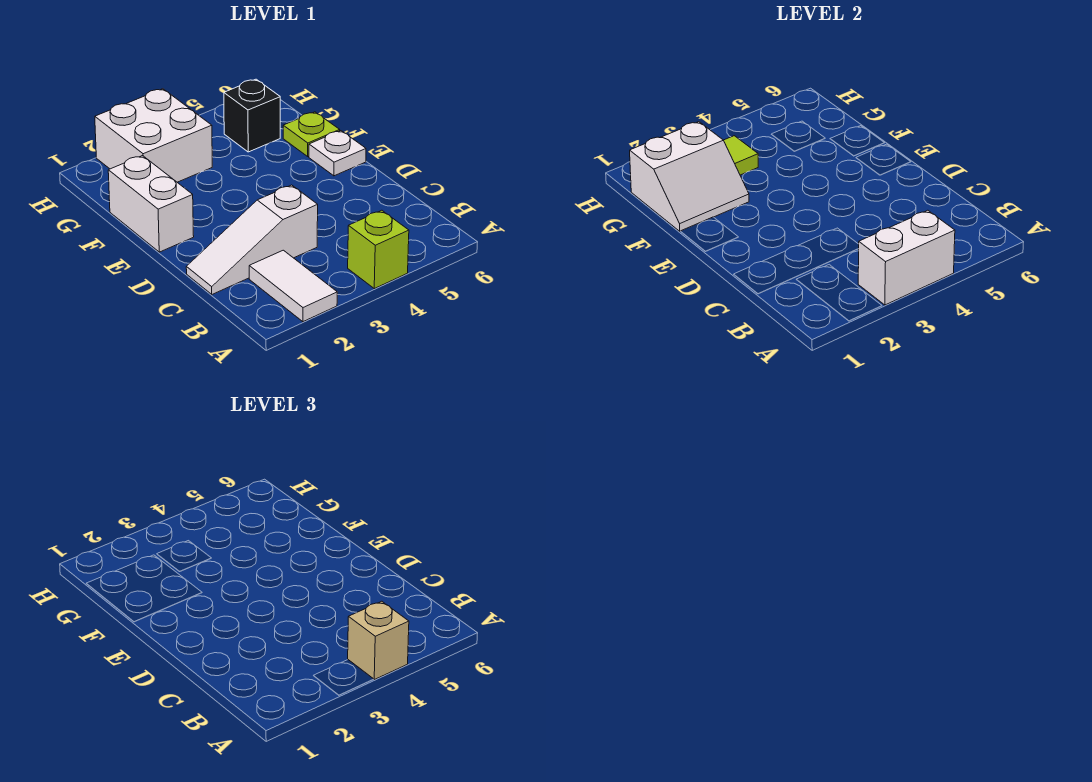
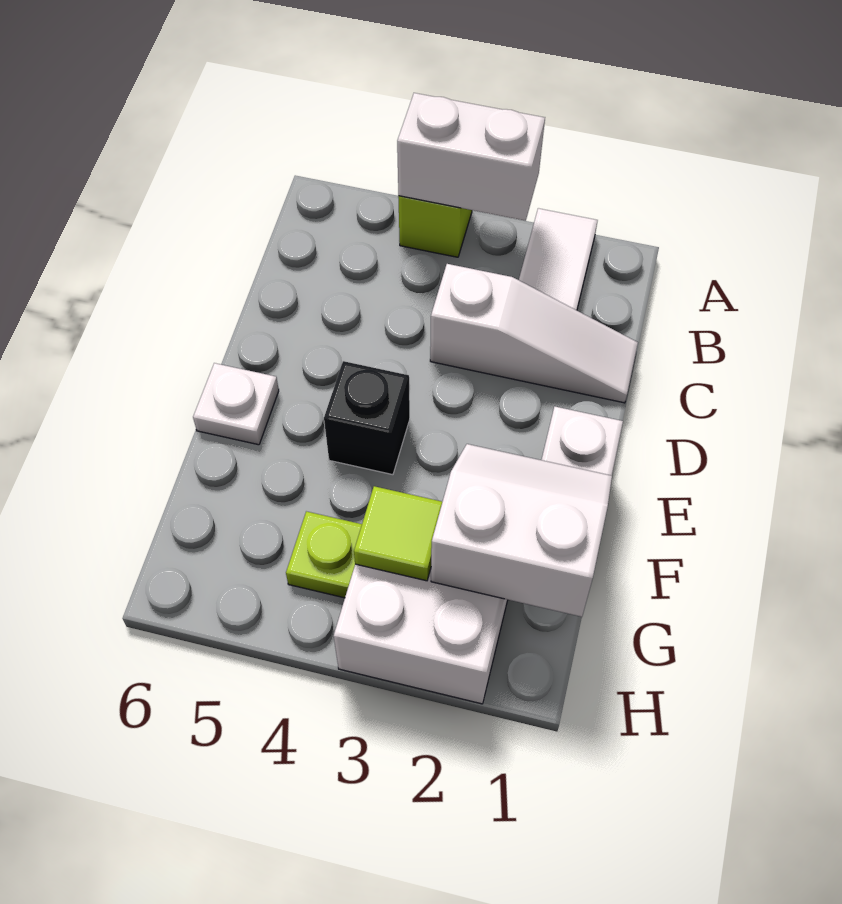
tan brick A4 level 3 -> none
lime plate F6 level 1 -> lime plate G4 level 1
black brick G5 level 1 -> black brick E4 level 1

